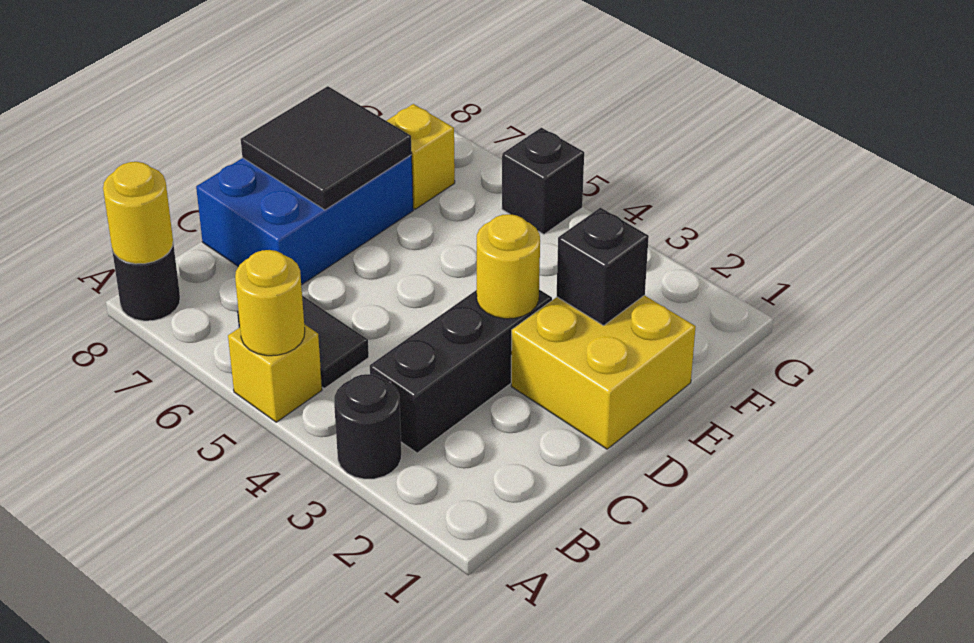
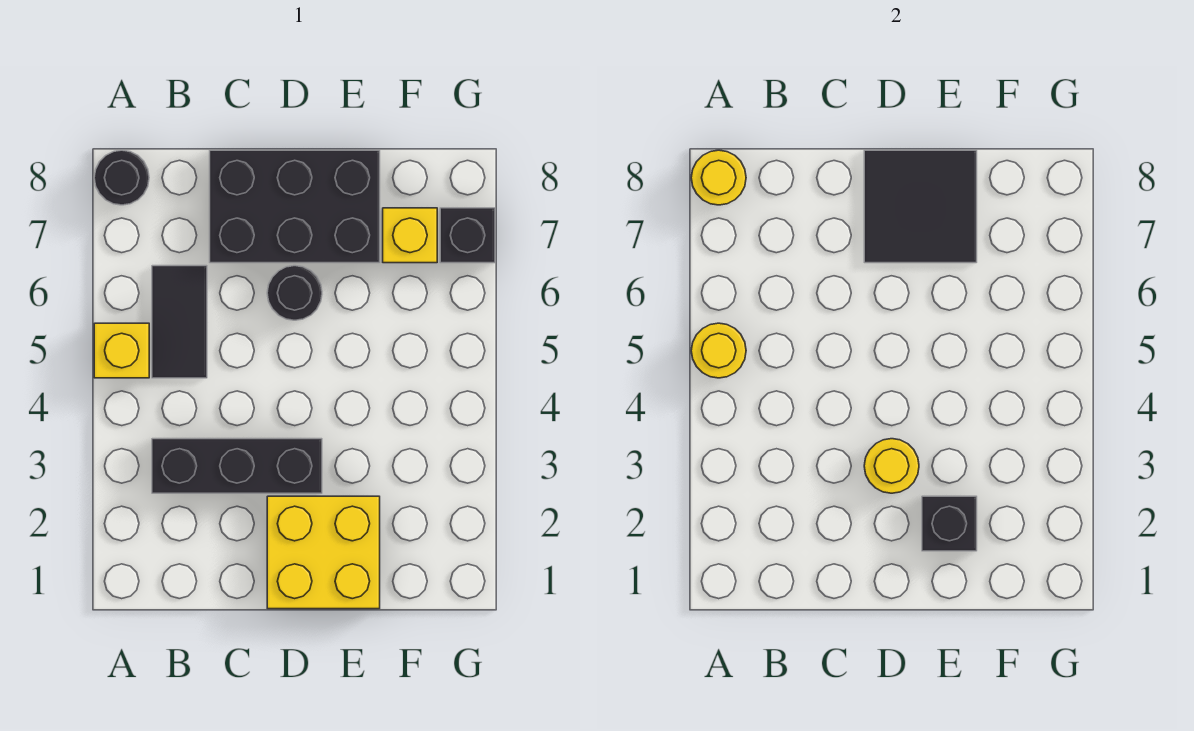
black round brick A3 level 1 -> black round brick D6 level 1
blue brick C7:E8 level 1 -> black brick C7:E8 level 1
black brick G5 level 1 -> black brick G7 level 1

